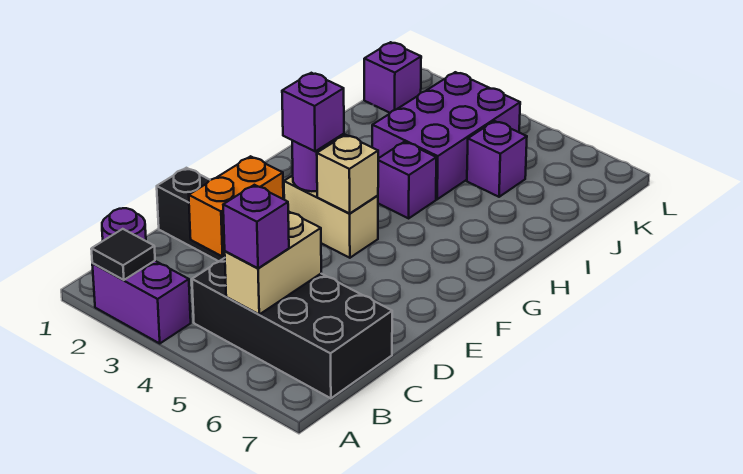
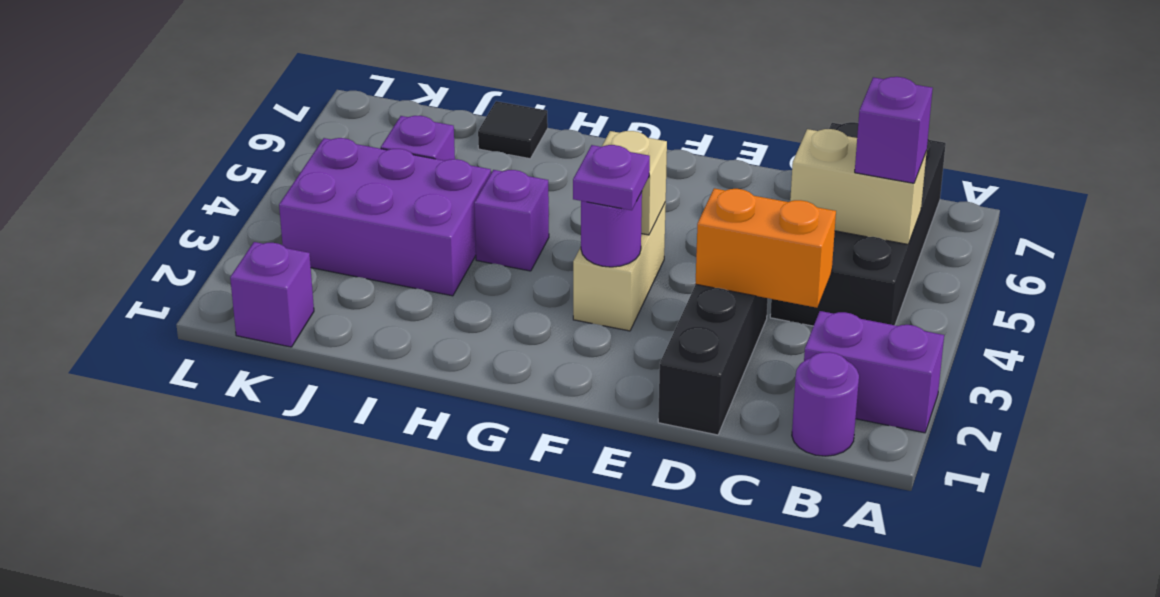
purple brick A2:A3 level 1 -> purple brick A2:B2 level 1
black tile A2 level 2 -> black tile I7 level 1
purple brick F3 level 3 -> purple plate F3 level 3

